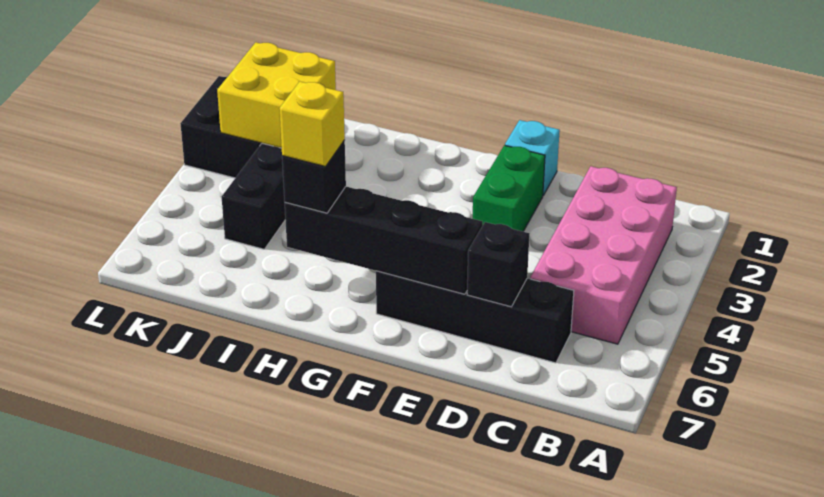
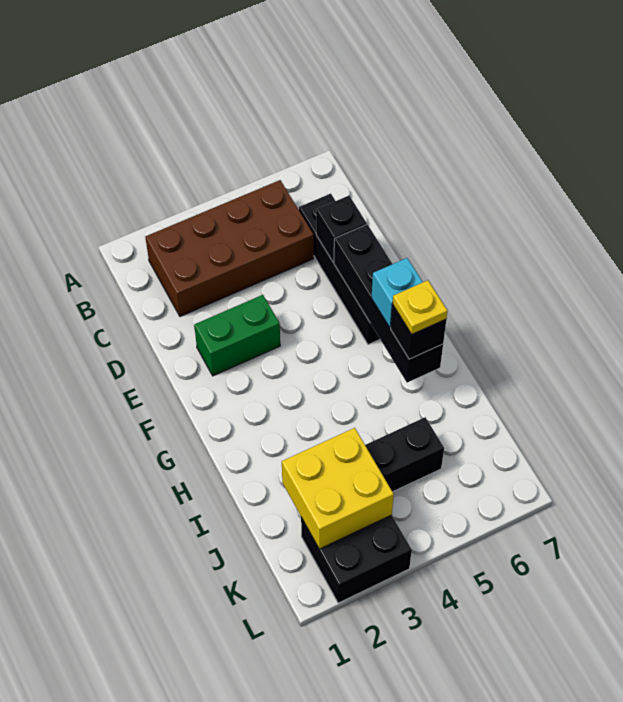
pink brick B2:C5 level 1 -> brown brick B2:C5 level 1
cyan brick E1 level 1 -> cyan brick G6 level 3
yellow brick H6 level 4 -> yellow plate H6 level 4

